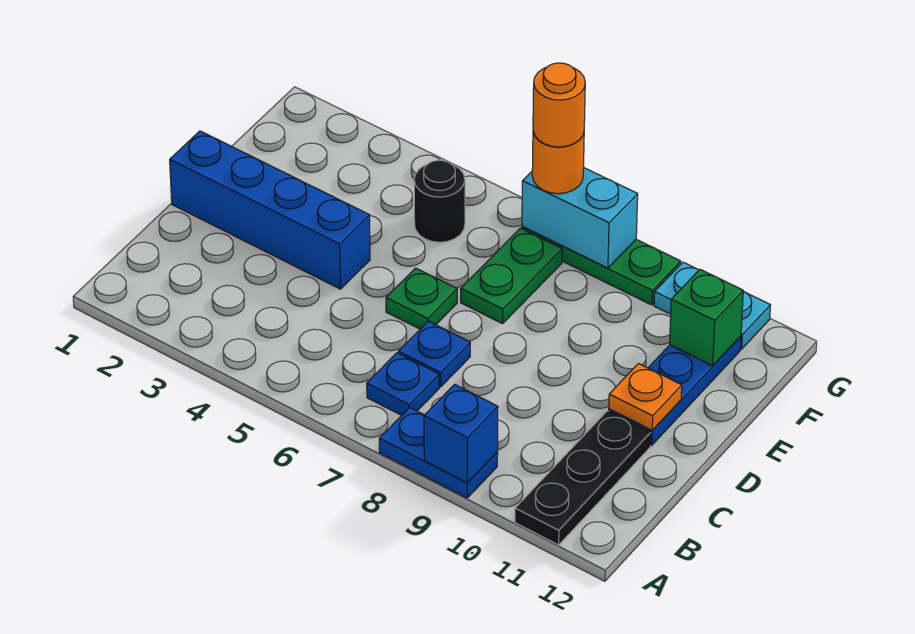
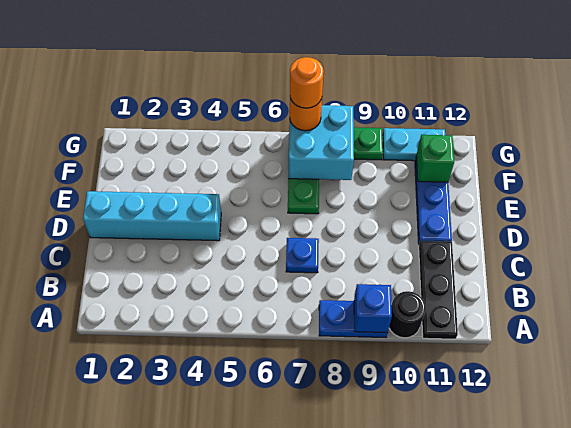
blue plate B7 level 1 -> none
blue brick D1:D4 level 1 -> cyan brick D1:D4 level 1
green plate D6 level 1 -> none
orange plate D11 level 2 -> none
black round brick F5 level 1 -> black round brick A10 level 1
cyan brick G7:G8 level 2 -> cyan brick F7:G8 level 2

